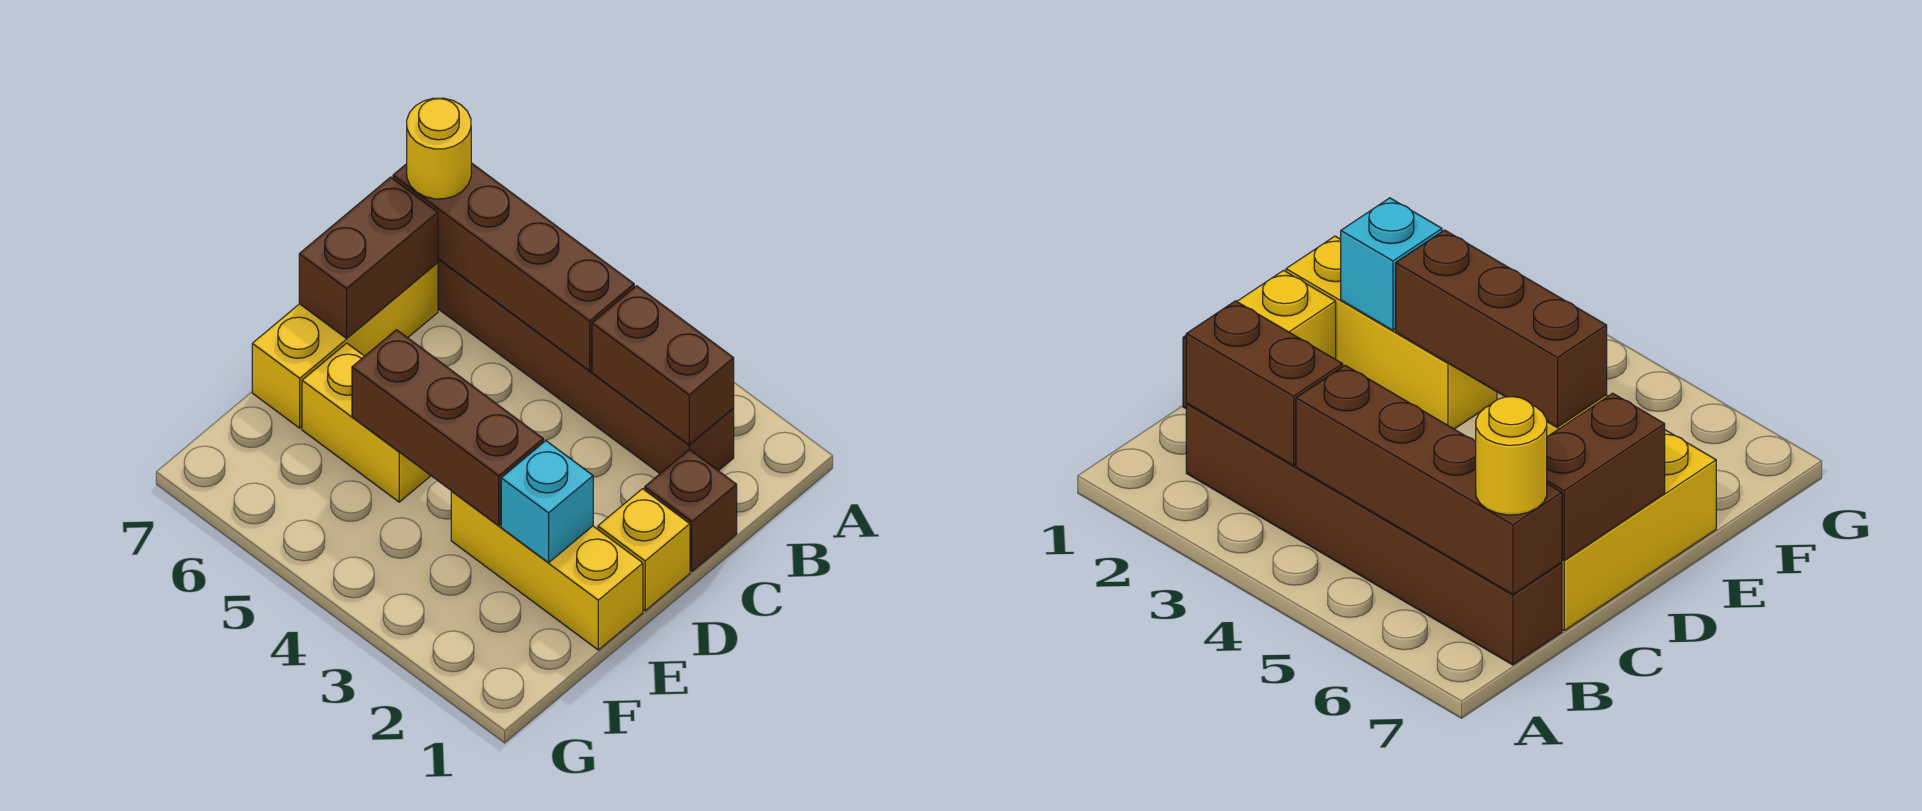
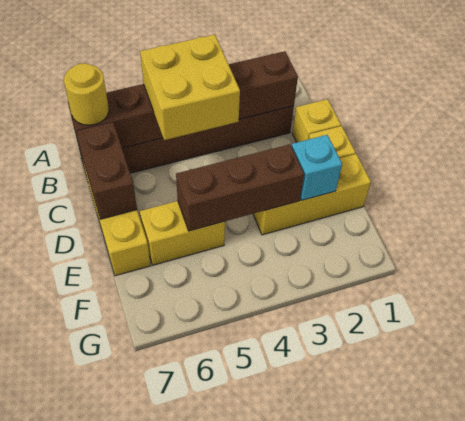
none -> yellow brick B4:C5 level 3
brown brick C1 level 1 -> yellow brick C1 level 1

